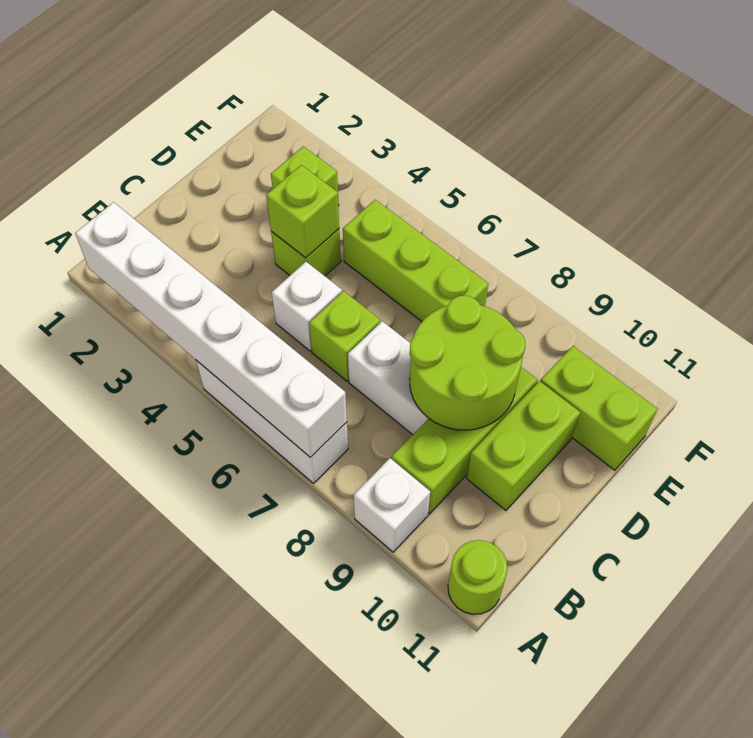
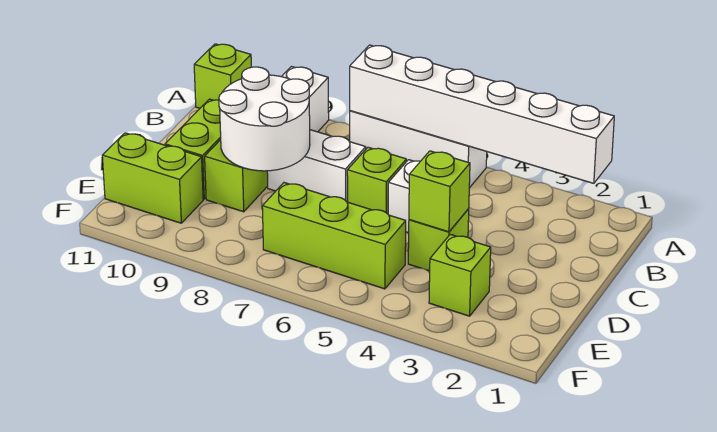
lime round brick A11 level 1 -> lime brick A11 level 1
lime round brick C8:D9 level 2 -> white round brick C8:D9 level 2

